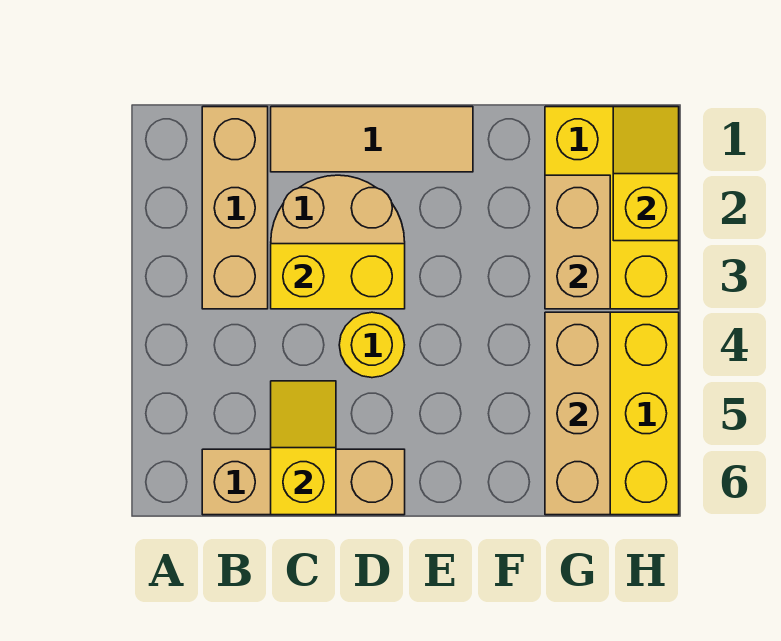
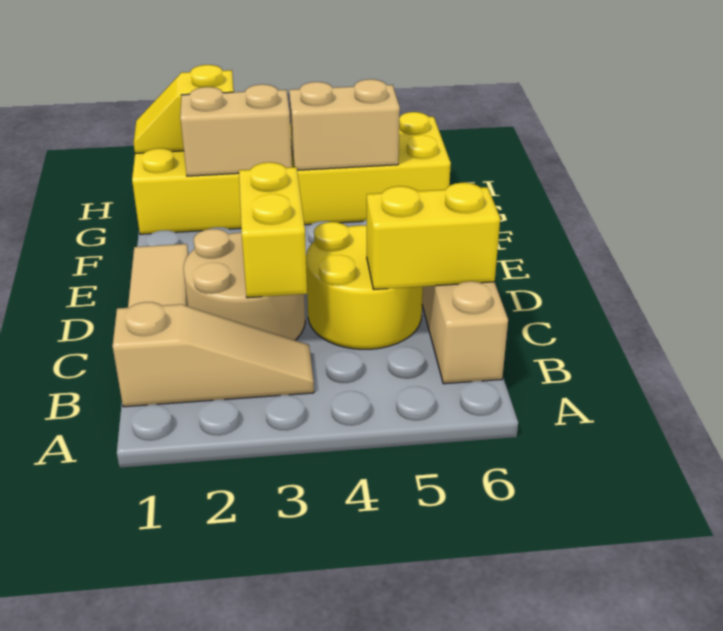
tan brick B1:B3 level 1 -> tan slope B1:B3 level 1 top 1
yellow slope C5:C6 level 2 top 6 -> yellow brick C5:C6 level 2
yellow round brick D4 level 1 -> yellow round brick C4:D5 level 1
tan brick G4:G6 level 2 -> tan brick G4:G5 level 2

